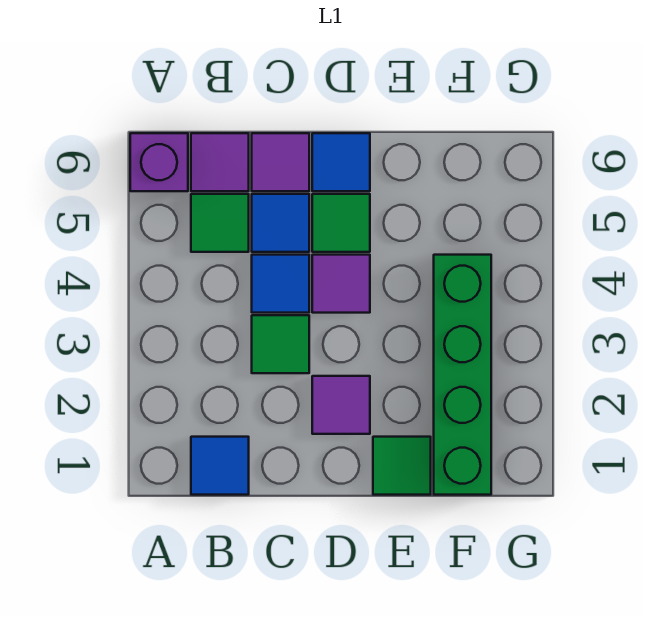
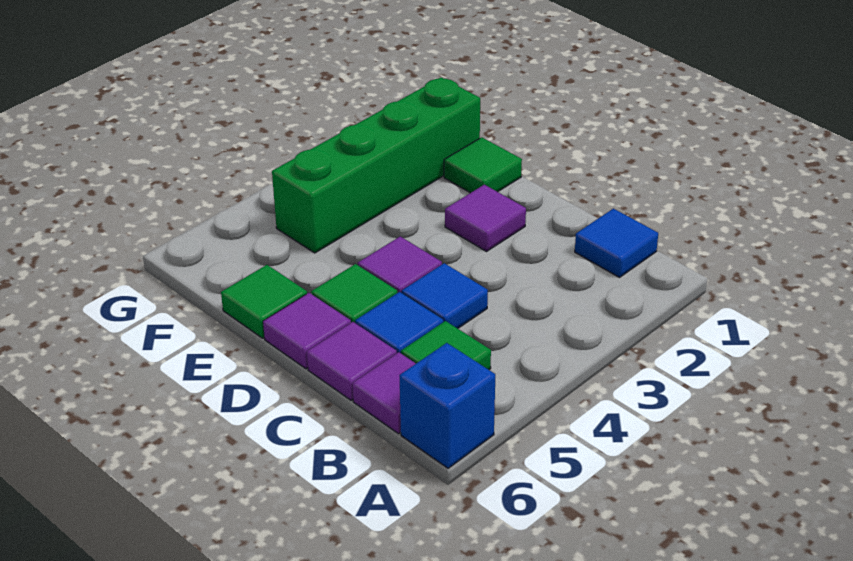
purple brick A6 level 1 -> blue brick A6 level 1
green tile C3 level 1 -> green tile E6 level 1
blue tile D6 level 1 -> purple tile D6 level 1

